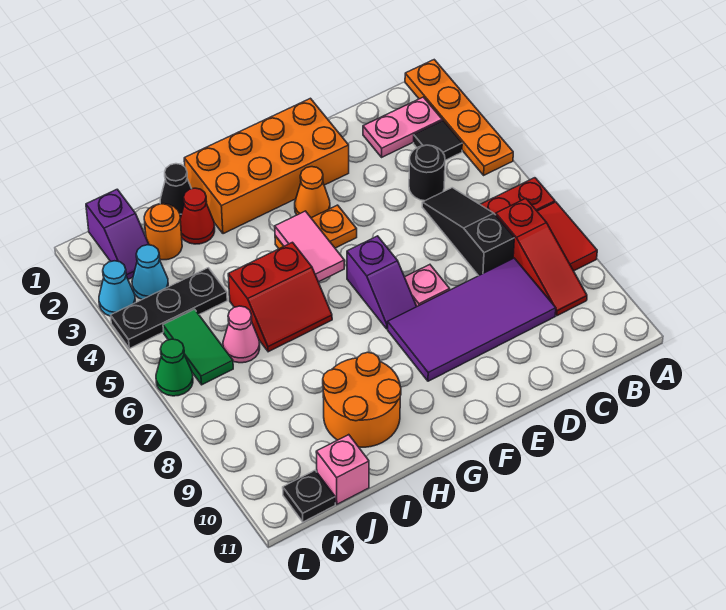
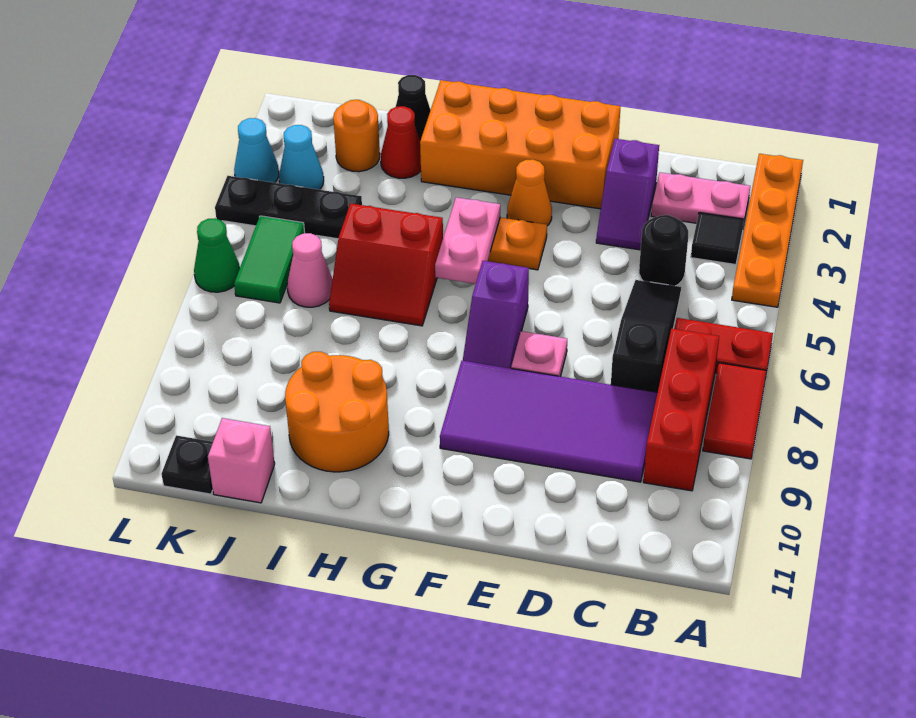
red slope B7:B9 level 1 top 7 -> red brick B7:B9 level 1
pink tile G4:G5 level 2 -> pink plate G4:G5 level 2
purple slope K1:K2 level 1 top 1 -> purple slope D2:D3 level 1 top 2

